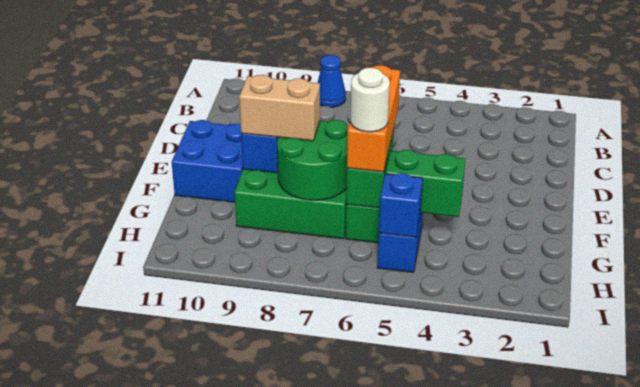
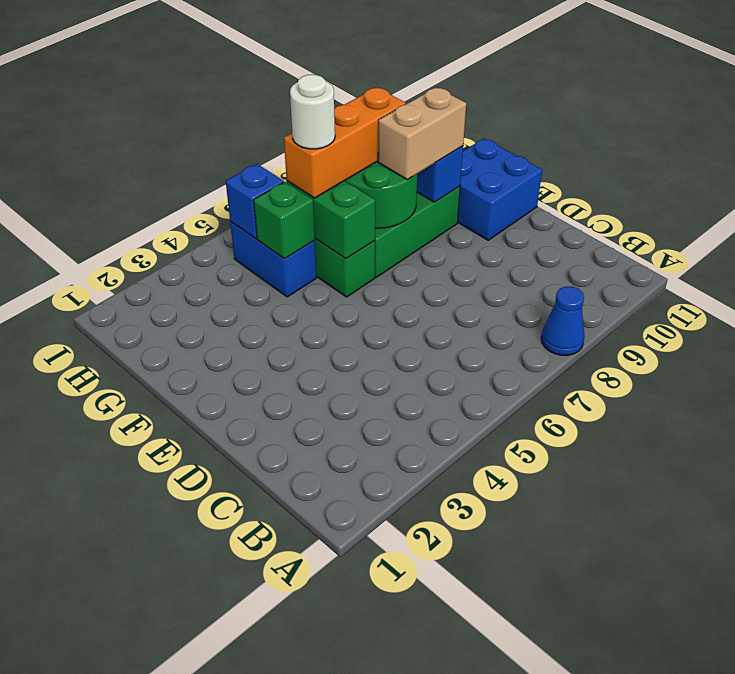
orange brick E6:G6 level 3 -> orange brick G6:G8 level 3
green brick G4:G5 level 2 -> green brick G5 level 2

